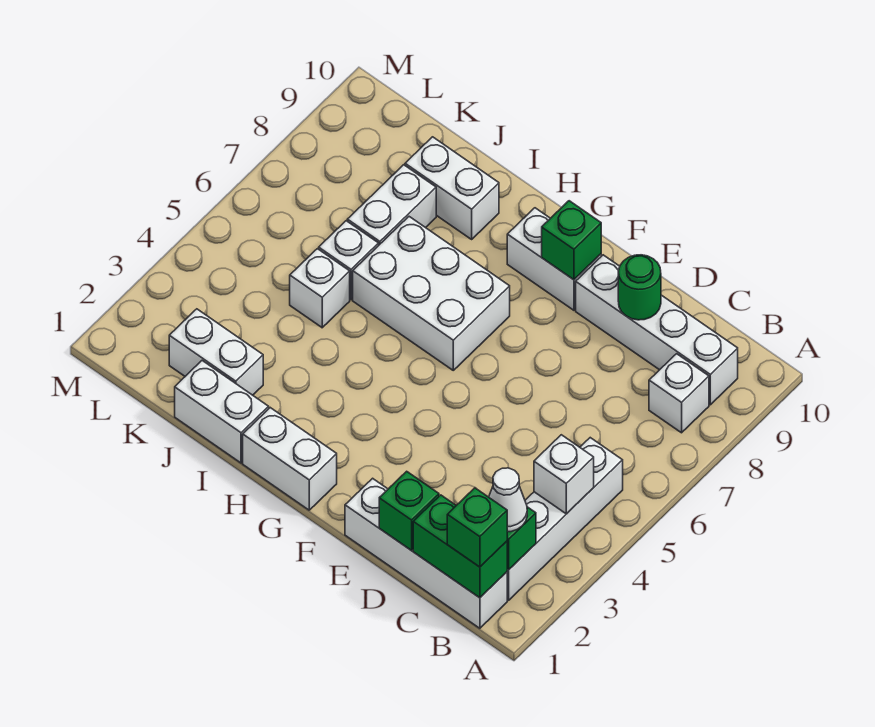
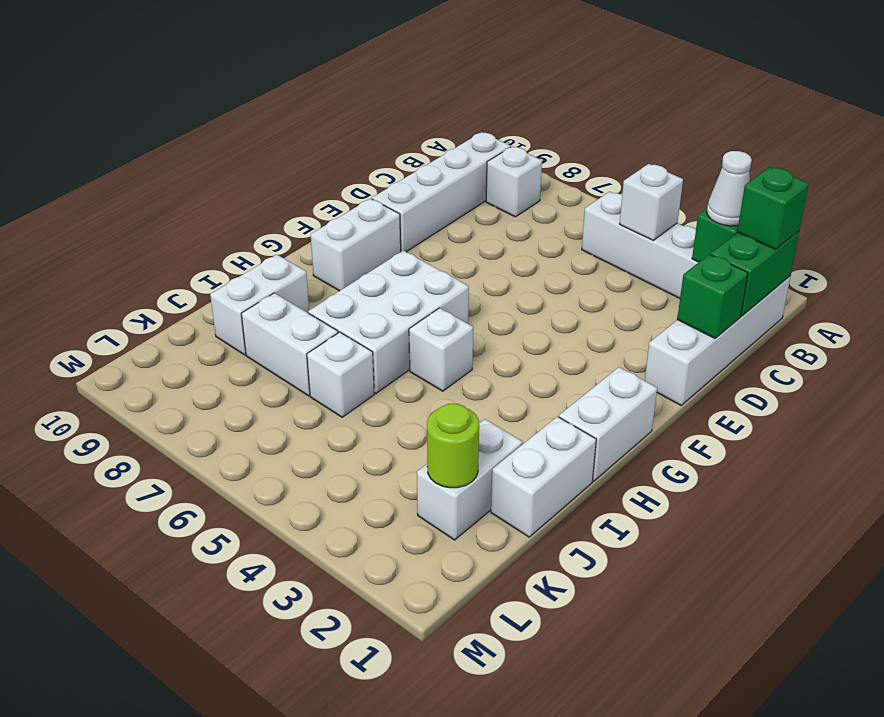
green round brick D9 level 2 -> none
green brick F9 level 2 -> none
white brick J5 level 1 -> white brick H5 level 1
none -> lime round brick K2 level 2

